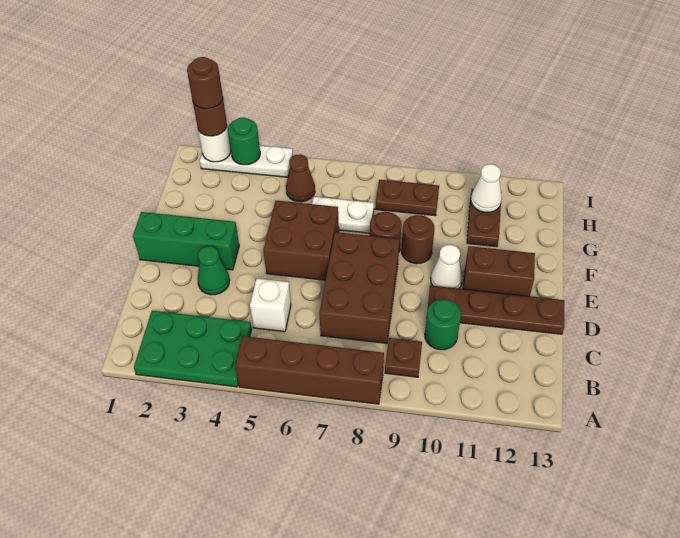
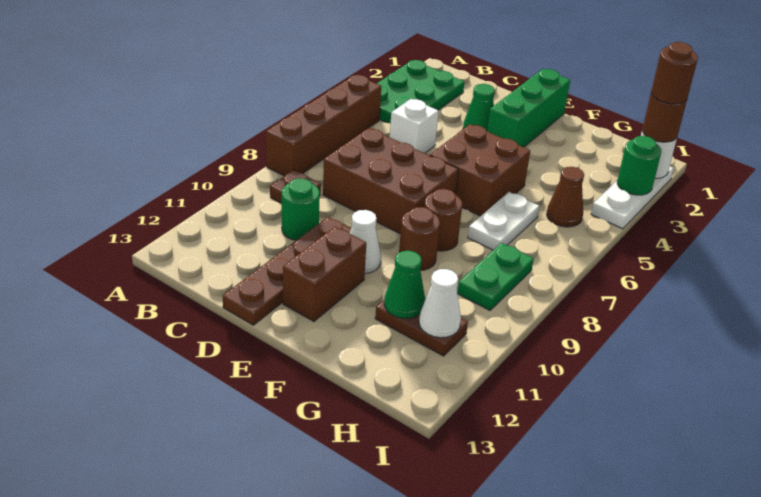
none -> green cone G11 level 2
brown plate H8:H9 level 1 -> green plate H8:H9 level 1

